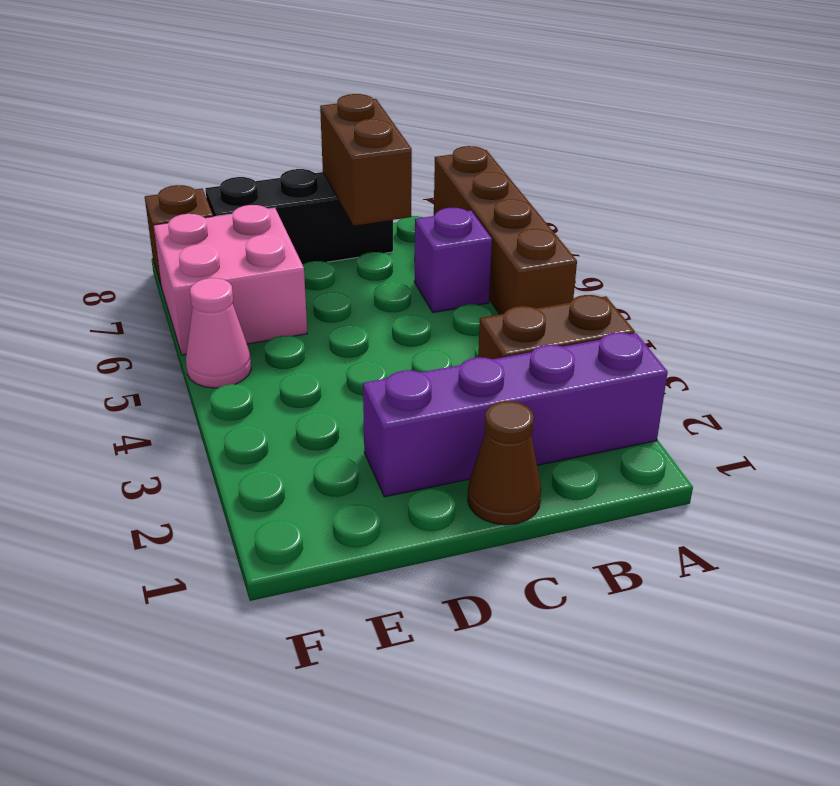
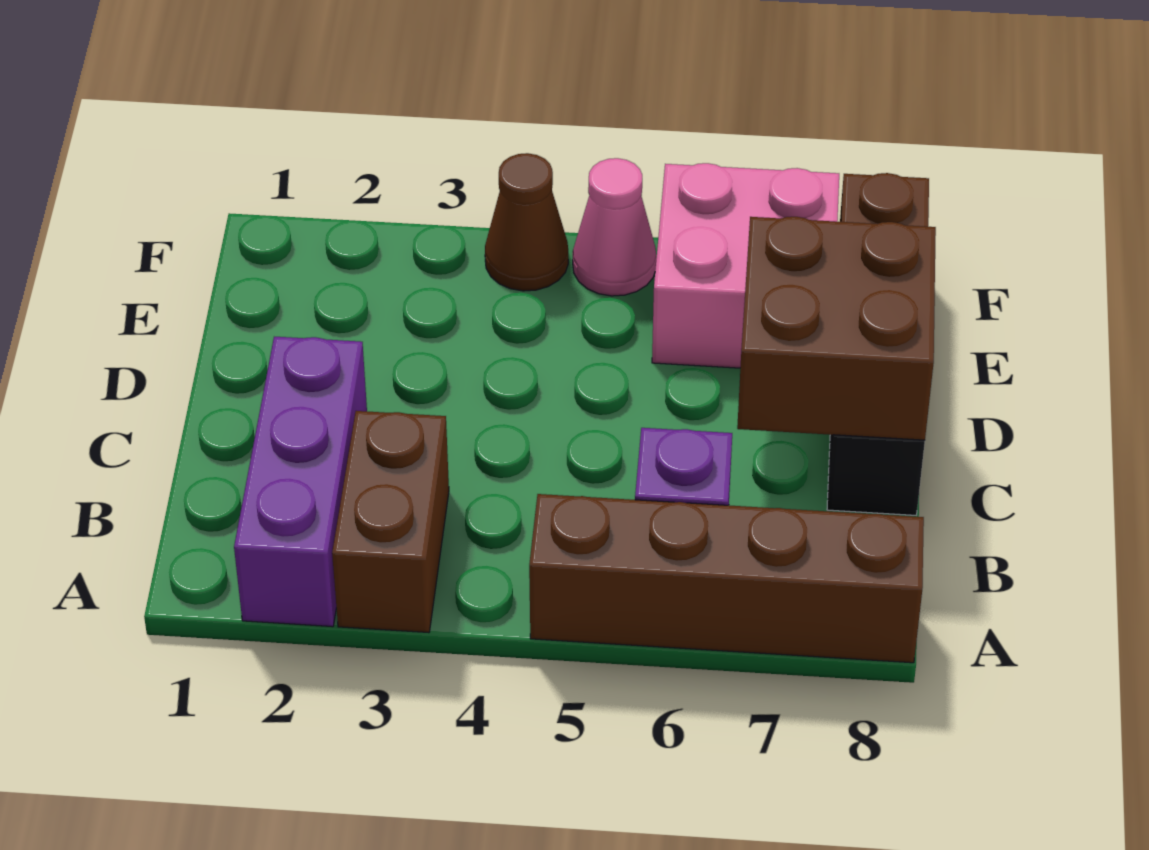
purple brick A2:D2 level 1 -> purple brick A2:C2 level 1
brown cone C1 level 1 -> brown cone F4 level 1
brown brick C7:C8 level 2 -> brown brick C7:D8 level 2

